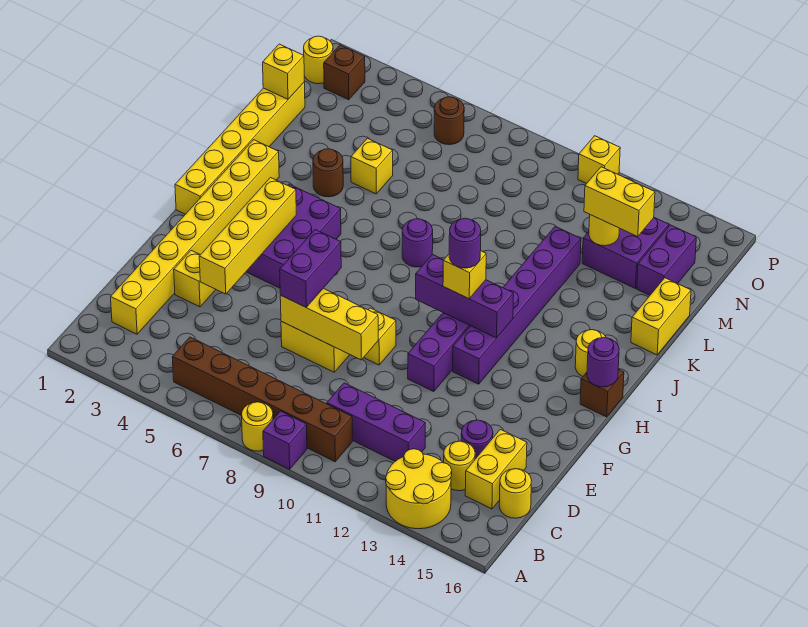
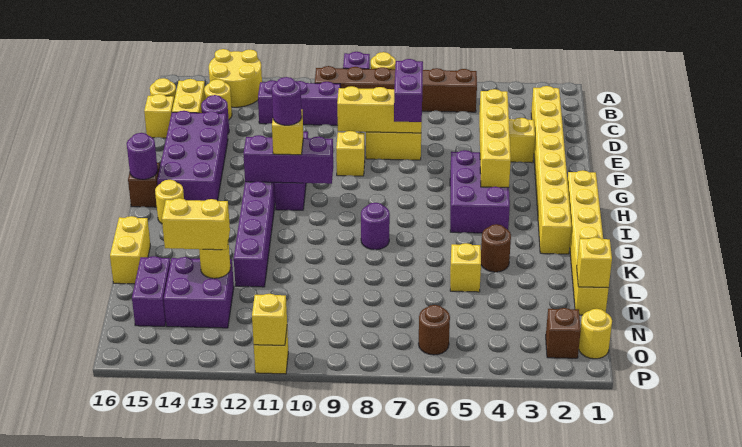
none -> yellow brick D16 level 1
none -> purple brick E14:H15 level 1
none -> yellow brick P11 level 2

